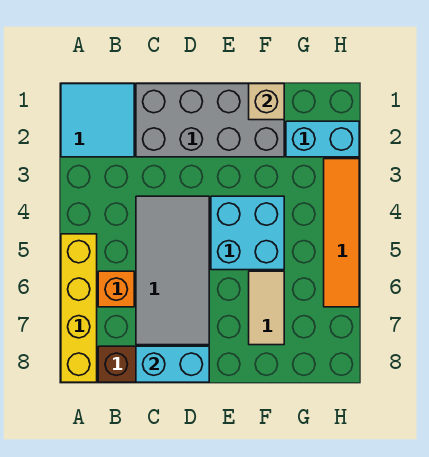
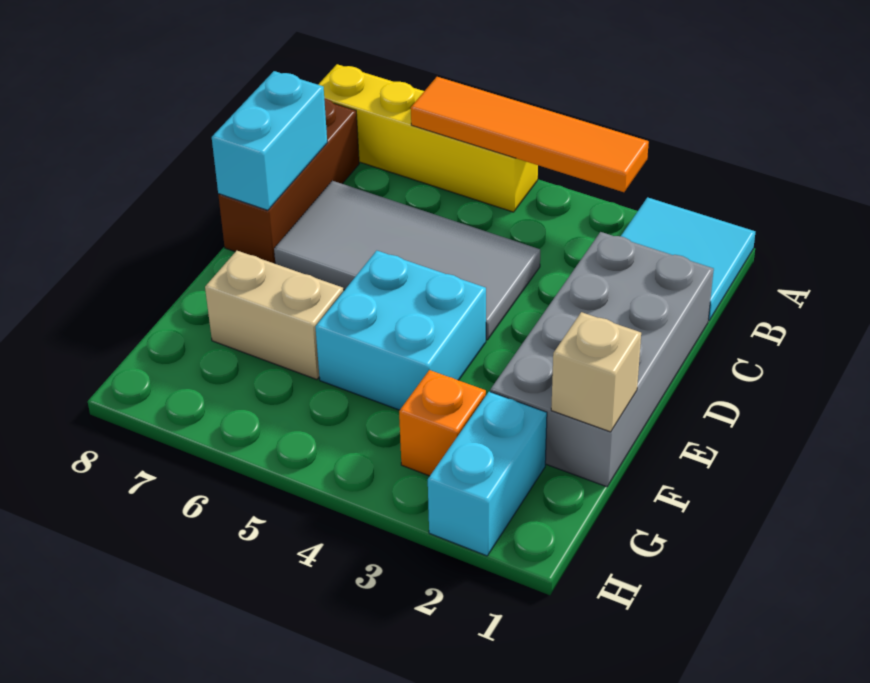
orange brick B6 level 1 -> orange brick G3 level 1
tan tile F6:F7 level 1 -> tan brick F6:F7 level 1
orange tile H3:H6 level 1 -> orange tile A3:A6 level 2

